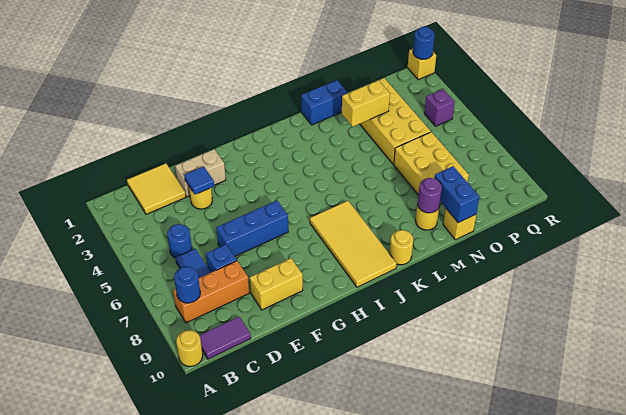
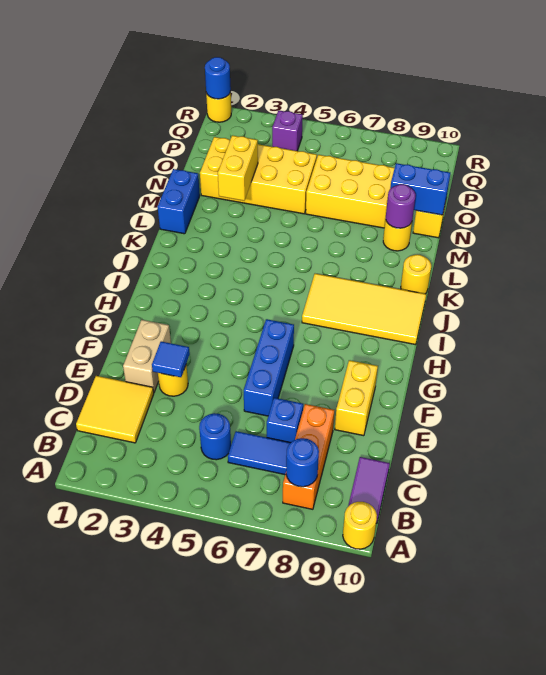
yellow brick R1 level 1 -> yellow round brick R1 level 1

